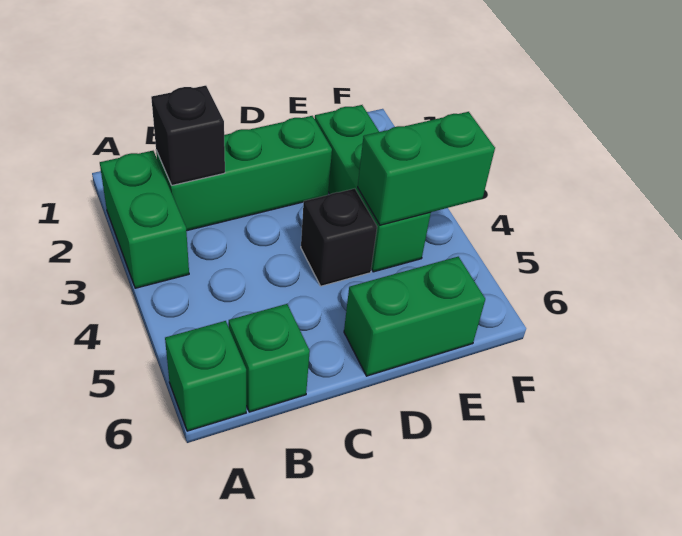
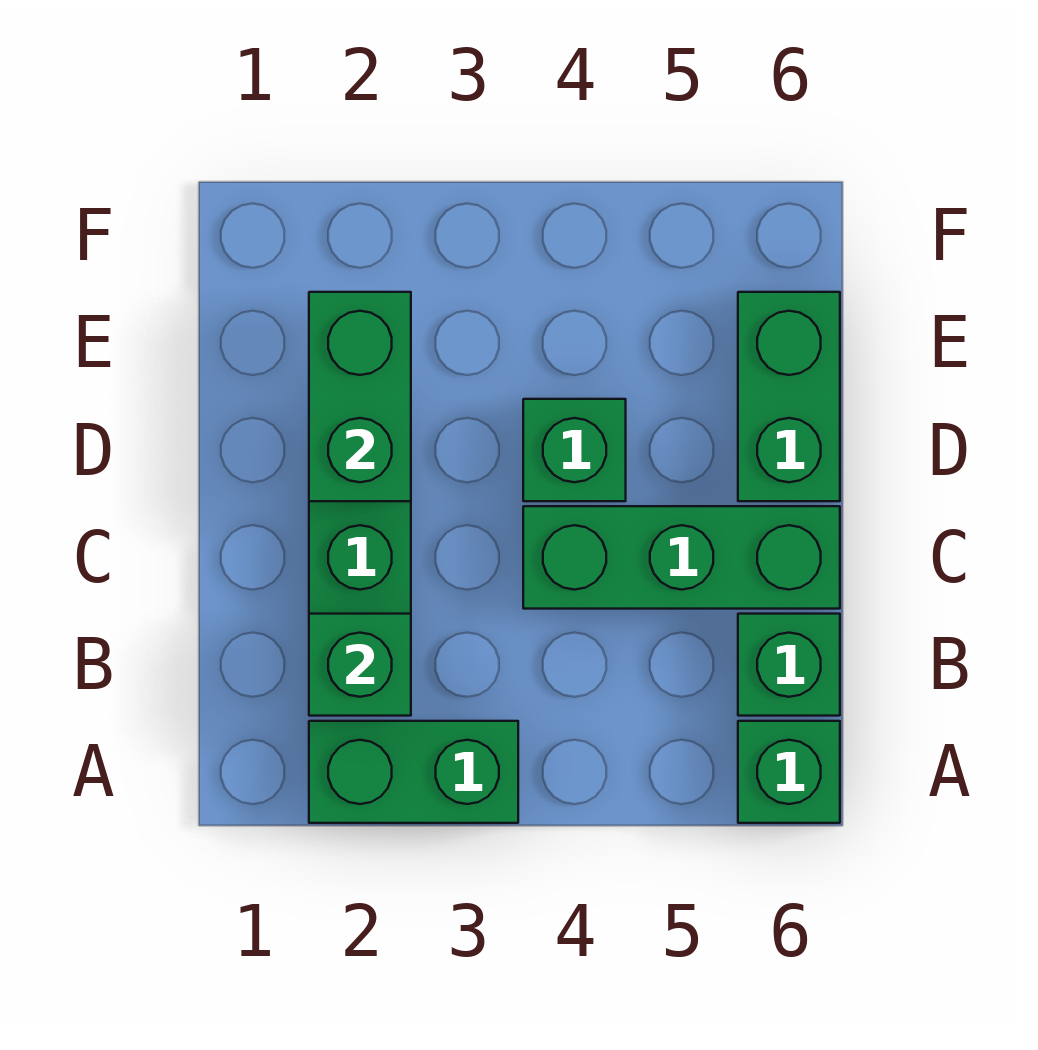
black brick B2 level 2 -> green brick B2 level 2
black brick D4 level 1 -> green brick D4 level 1
green brick E2:E4 level 1 -> green brick C4:C6 level 1
green brick E4:F4 level 2 -> green brick D2:E2 level 2

